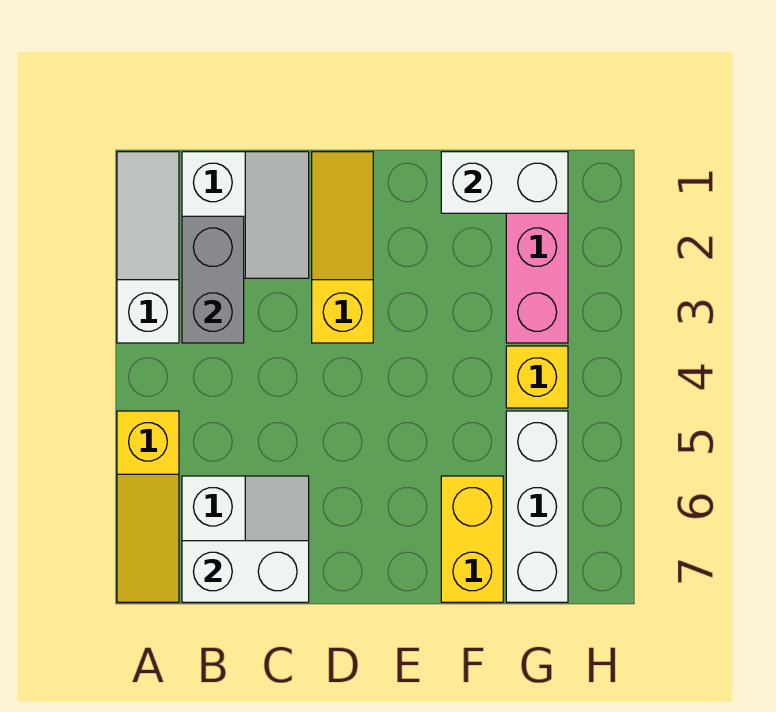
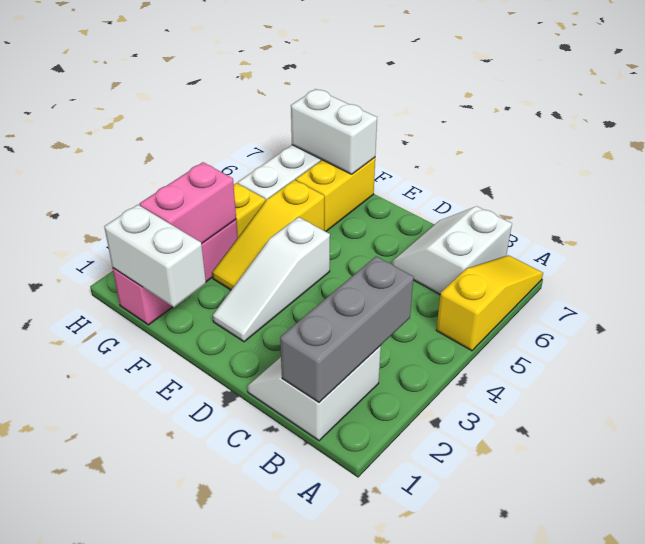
white slope A1:A3 level 1 top 3 -> white slope E2:E4 level 1 top 4
grey brick B2:B3 level 2 -> grey brick B1:B3 level 2
white brick B7:C7 level 2 -> white brick F7:G7 level 2
yellow slope D1:D3 level 1 top 3 -> yellow slope F3:F5 level 1 top 5
none -> pink brick G2:G3 level 2

